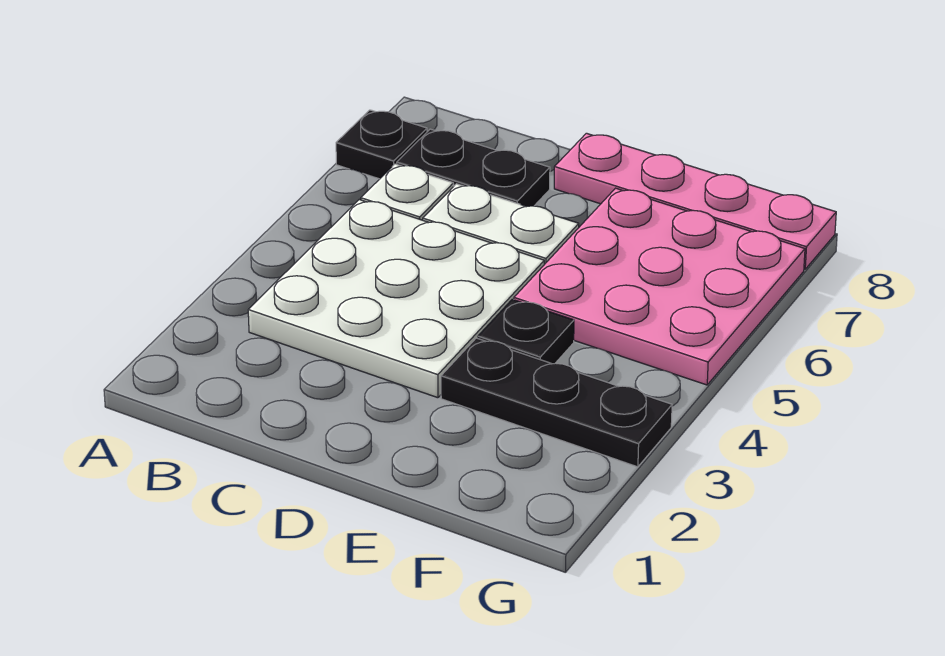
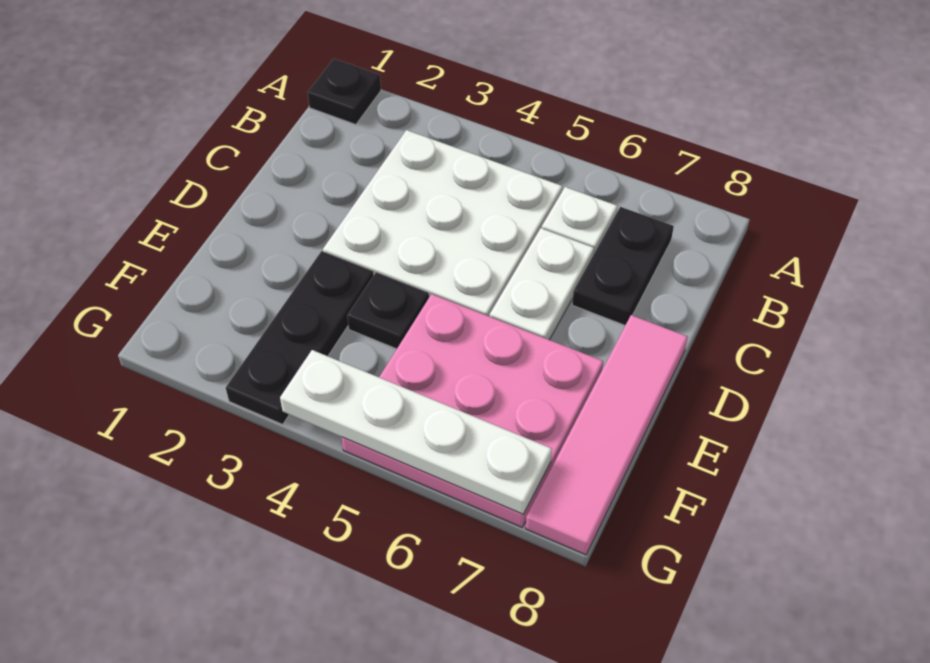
black plate A7 level 1 -> black plate A1 level 1
pink plate D8:G8 level 1 -> pink tile D8:G8 level 1
none -> white plate G4:G7 level 2

